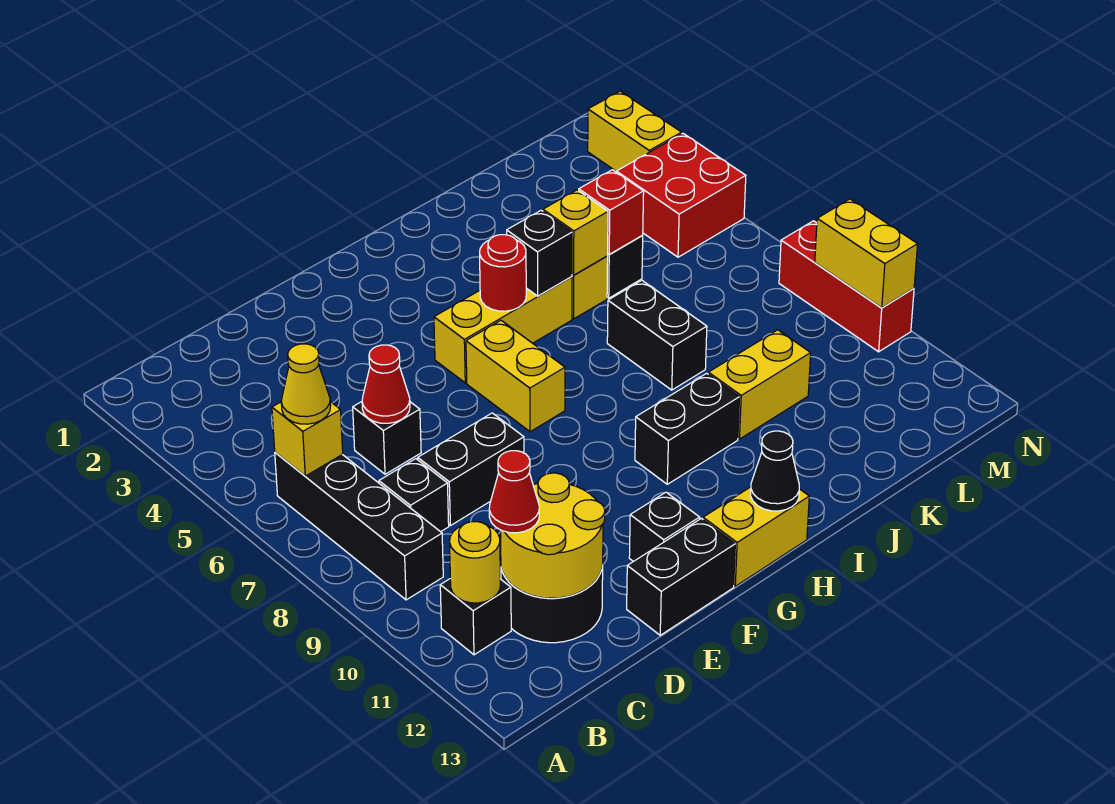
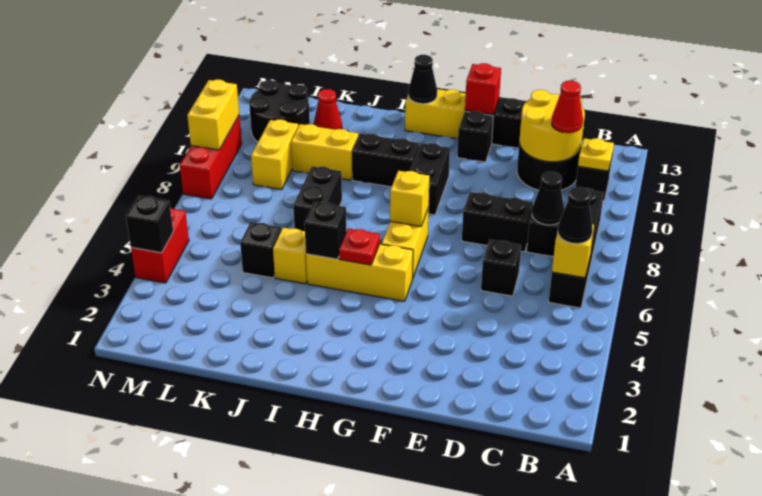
yellow cone B6 level 3 -> black cone B6 level 3
yellow round brick B11 level 2 -> yellow plate B11 level 2
none -> black cone C8 level 2
red cone D6 level 2 -> red cone K12 level 1
none -> black brick G9:G10 level 1
red round brick H5 level 2 -> red plate H5 level 2
yellow brick J5 level 2 -> yellow brick G7 level 2
red brick K5 level 2 -> red brick F13 level 2
none -> black round brick L11:M12 level 1
red brick M4:N5 level 1 -> red brick N4:N5 level 1
yellow brick N2:N3 level 1 -> yellow brick L9:L10 level 1
none -> black brick N4 level 2

